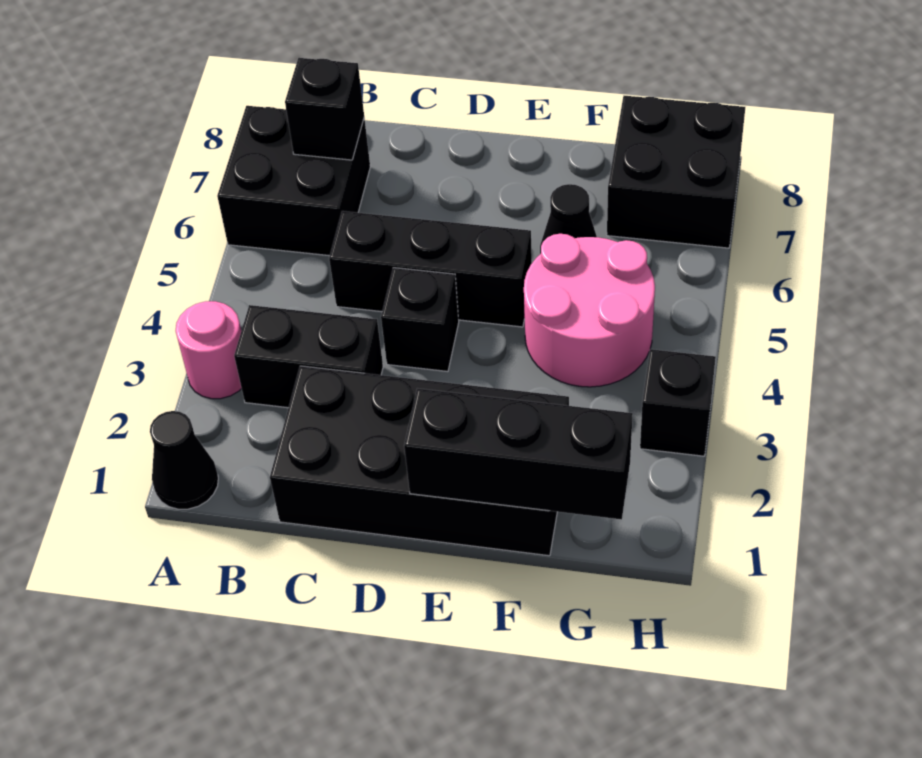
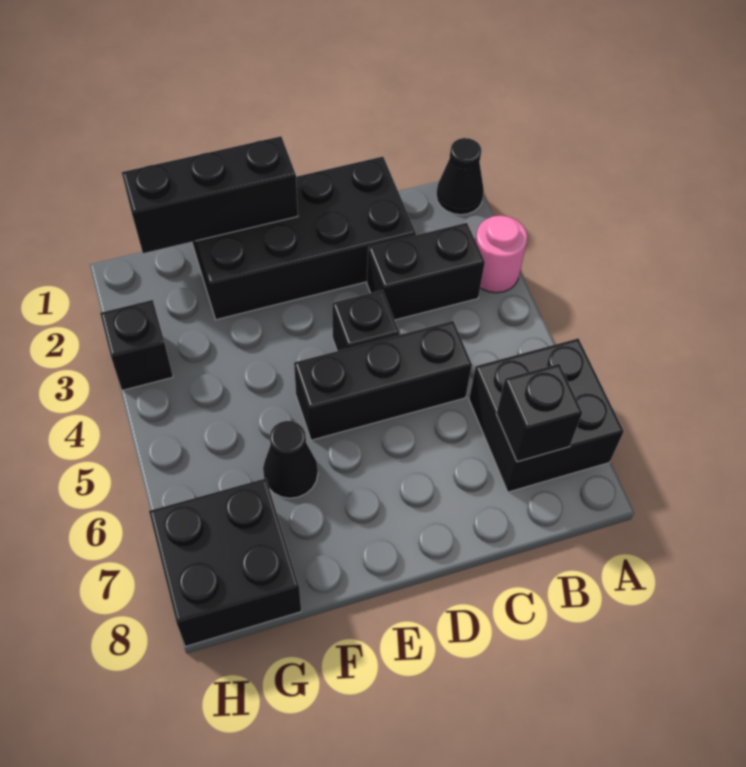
pink round brick F4:G5 level 1 -> none

